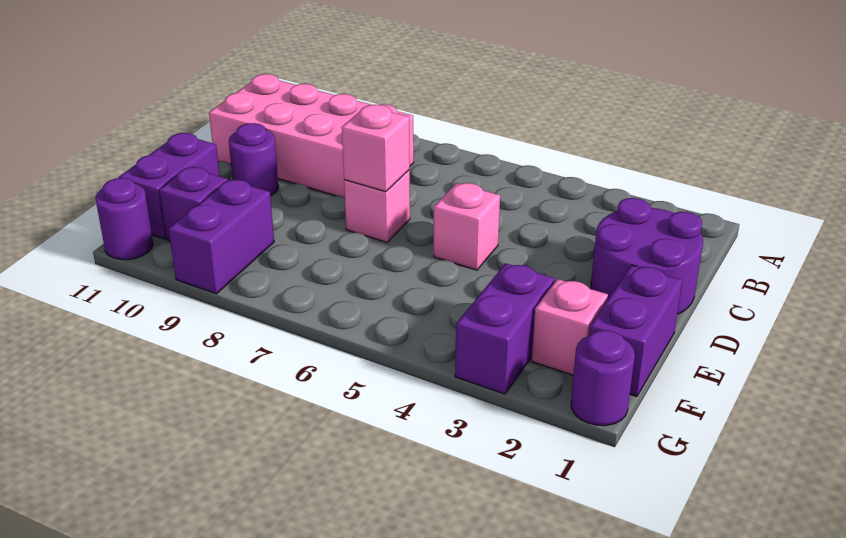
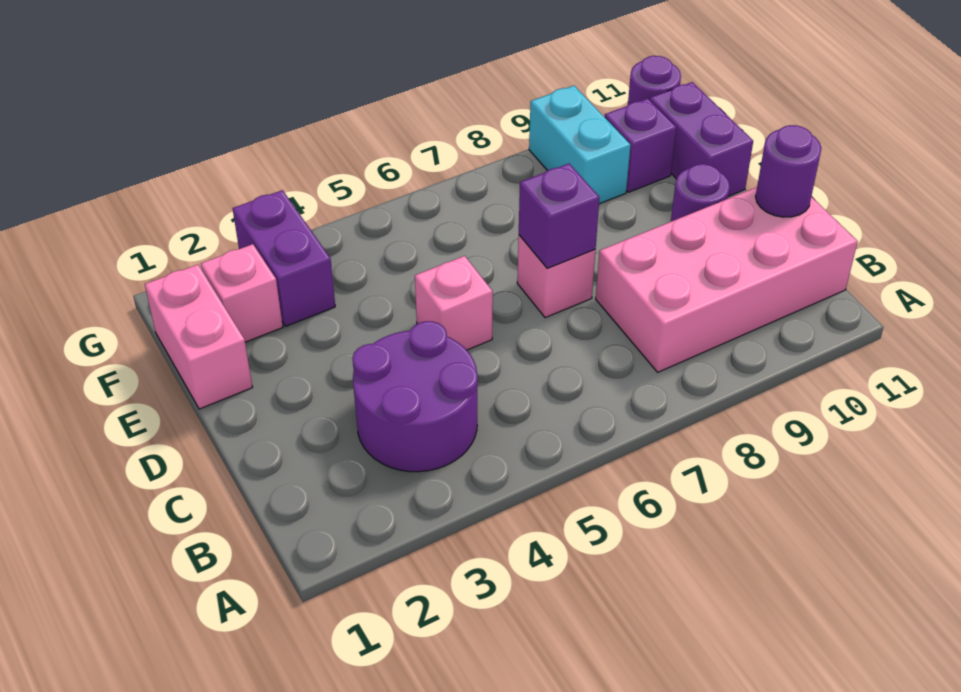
purple round brick C1:D2 level 1 -> purple round brick B3:C4 level 1
pink brick D7 level 2 -> purple brick D7 level 2
purple brick E1:F1 level 1 -> pink brick E1:F1 level 1
purple brick F9:G9 level 1 -> cyan brick F9:G9 level 1
purple round brick G1 level 1 -> purple round brick C11 level 2

